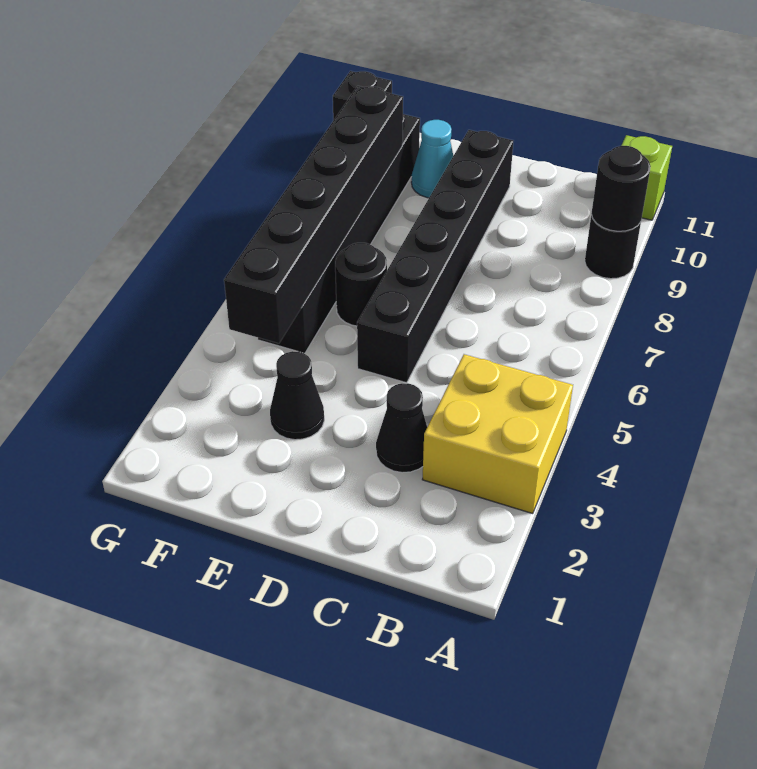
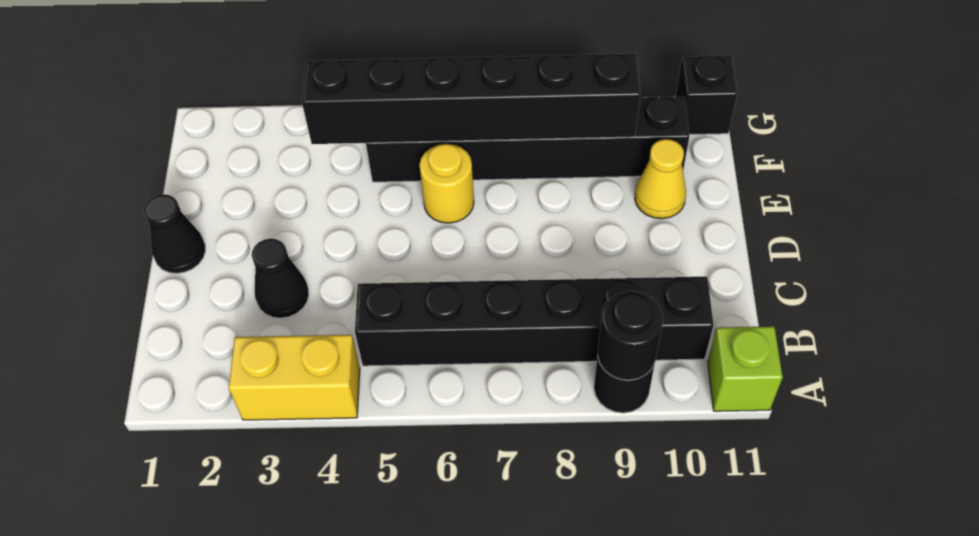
yellow brick A3:B4 level 1 -> yellow brick A3:A4 level 1
black brick D5:D10 level 1 -> black brick B5:B10 level 1
black cone E3 level 1 -> black cone D1 level 1
black round brick E6 level 1 -> yellow round brick E6 level 1
cyan cone E10 level 1 -> yellow cone E10 level 1

